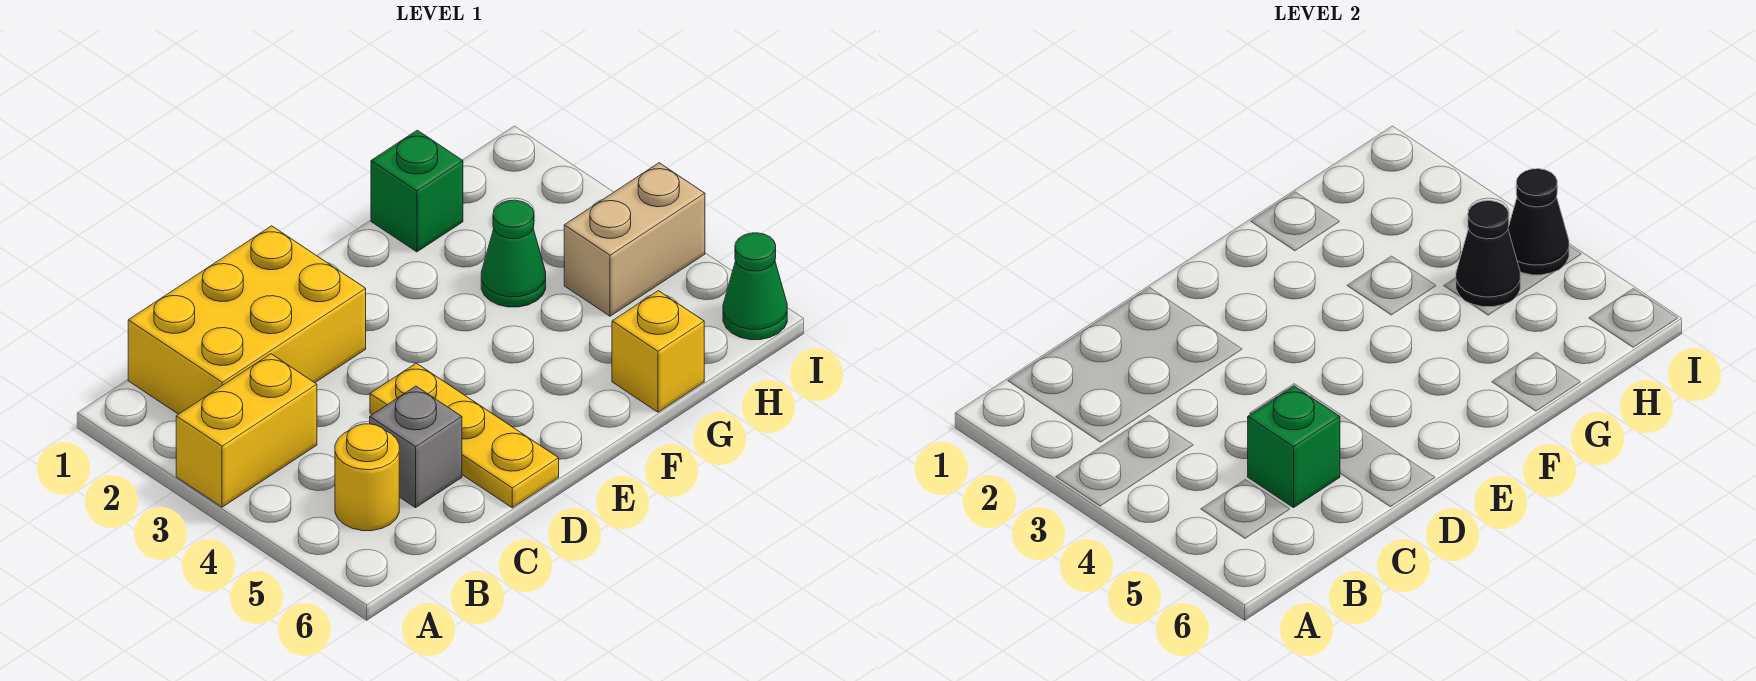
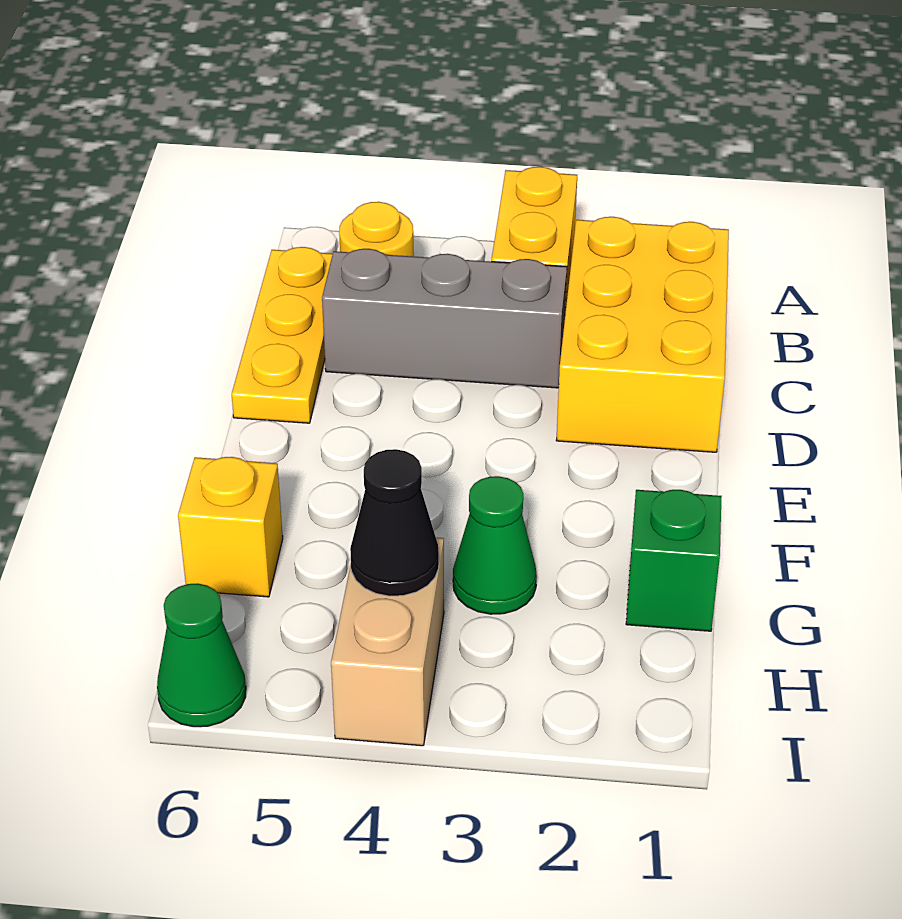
grey brick C5 level 1 -> grey brick C3:C5 level 1
green brick C5 level 2 -> none
yellow plate D4:D6 level 1 -> yellow plate B6:D6 level 1
black cone I4 level 2 -> none

